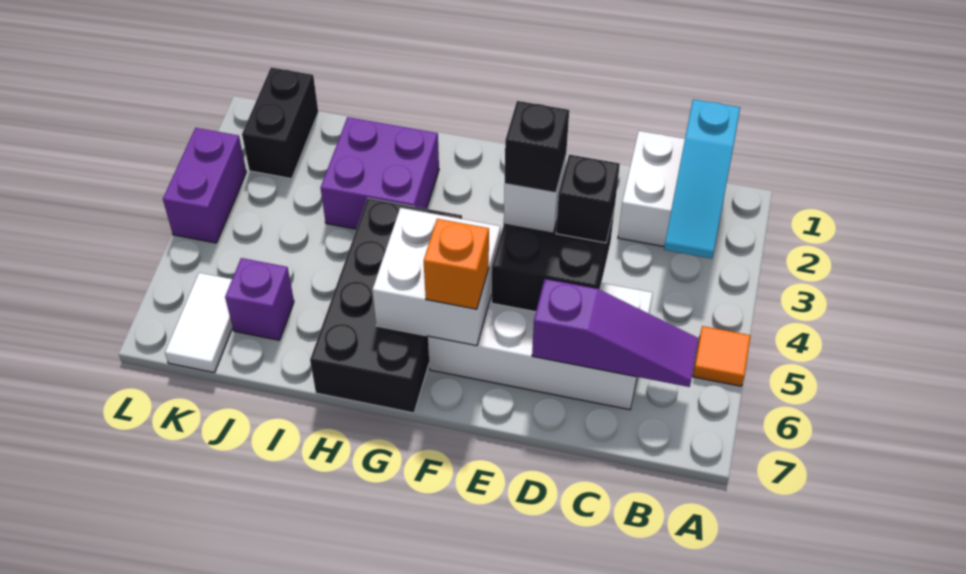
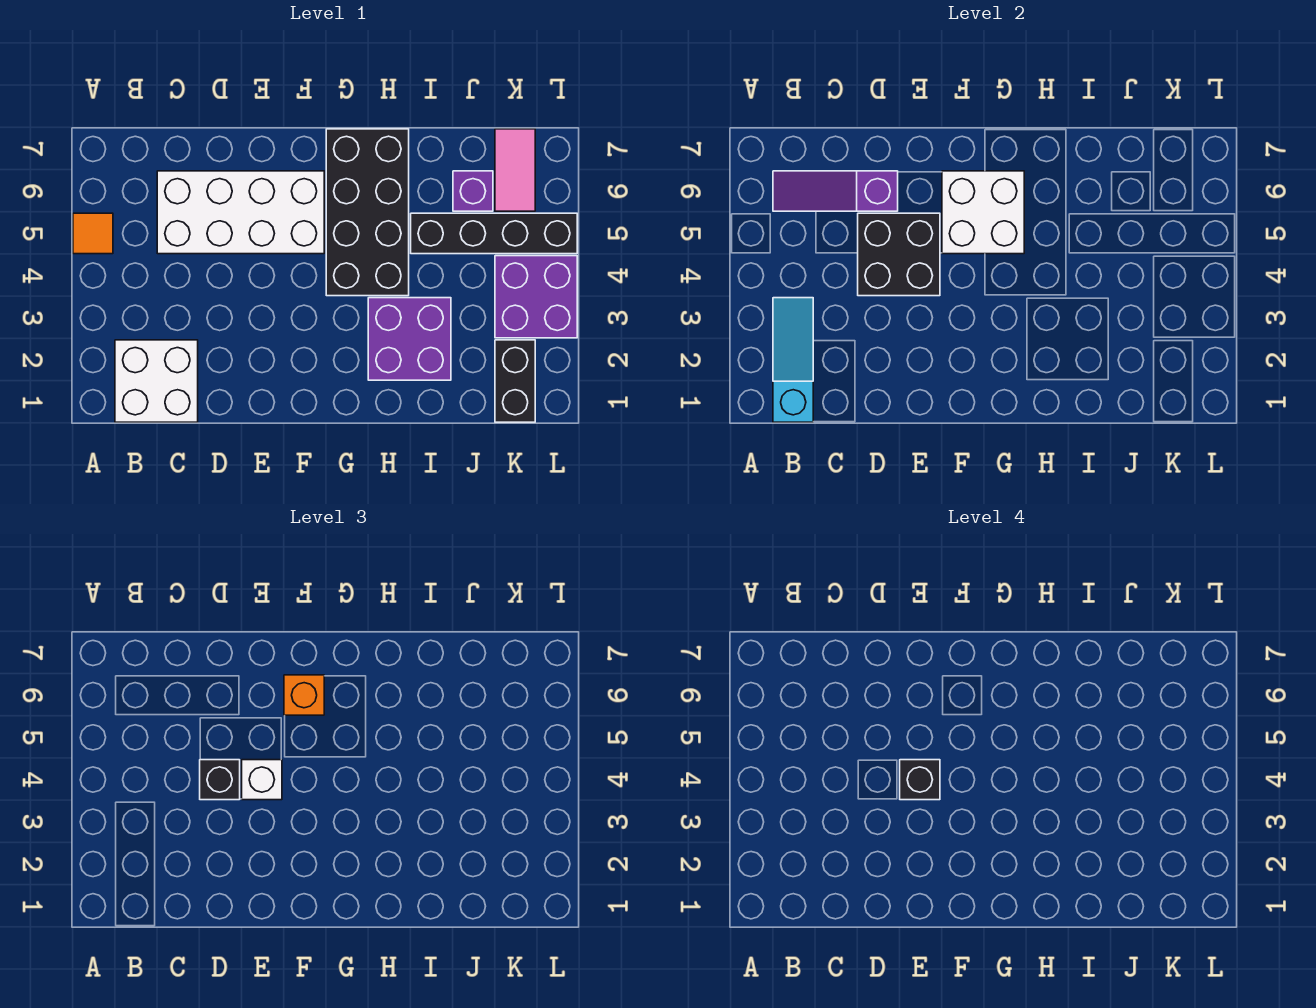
none -> black brick I5:L5 level 1
white tile K6:K7 level 1 -> pink tile K6:K7 level 1
purple brick L3:L4 level 1 -> purple brick K3:L4 level 1

